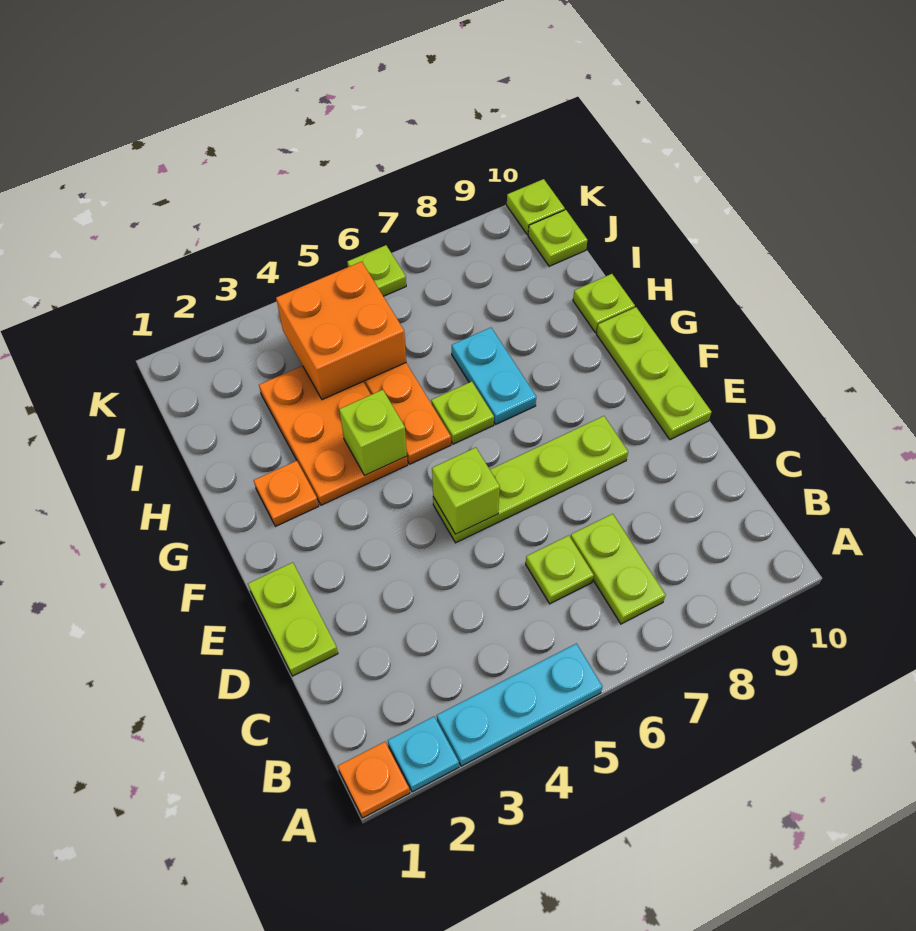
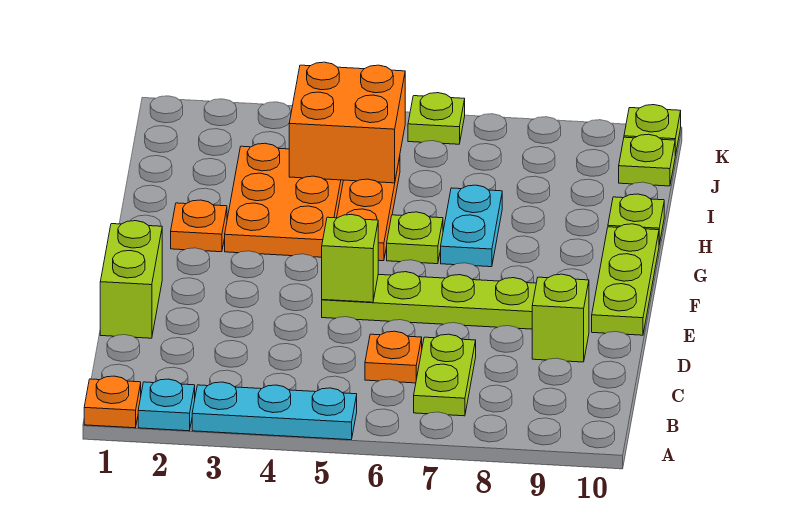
lime plate C6 level 1 -> orange plate C6 level 1
lime plate D1:E1 level 1 -> lime brick D1:E1 level 1
lime brick G4 level 2 -> lime brick D9 level 1

